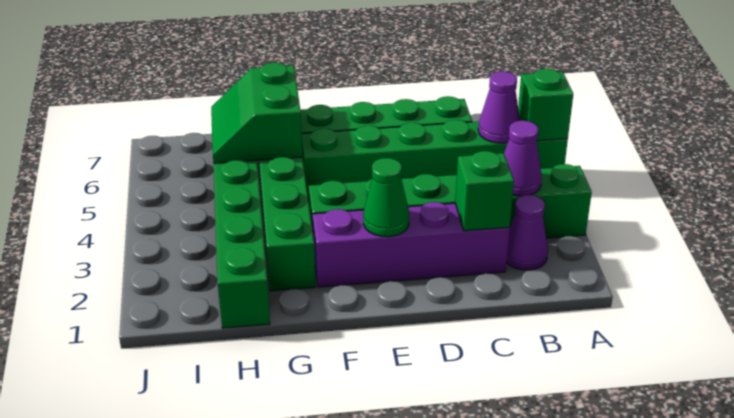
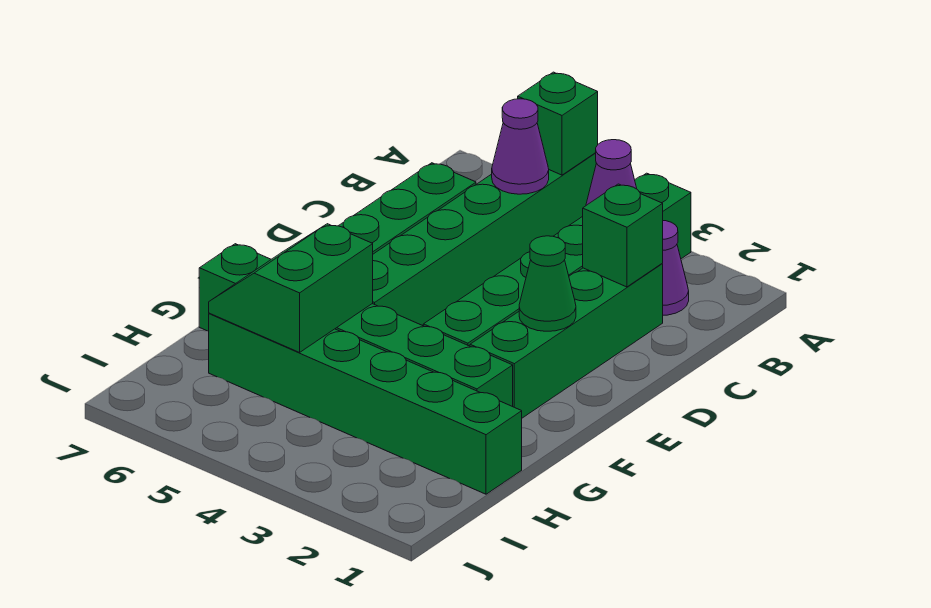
purple brick C2:F2 level 1 -> green brick C2:F2 level 1
green slope G5:H6 level 2 top G -> green slope G5:H6 level 2 top 5

